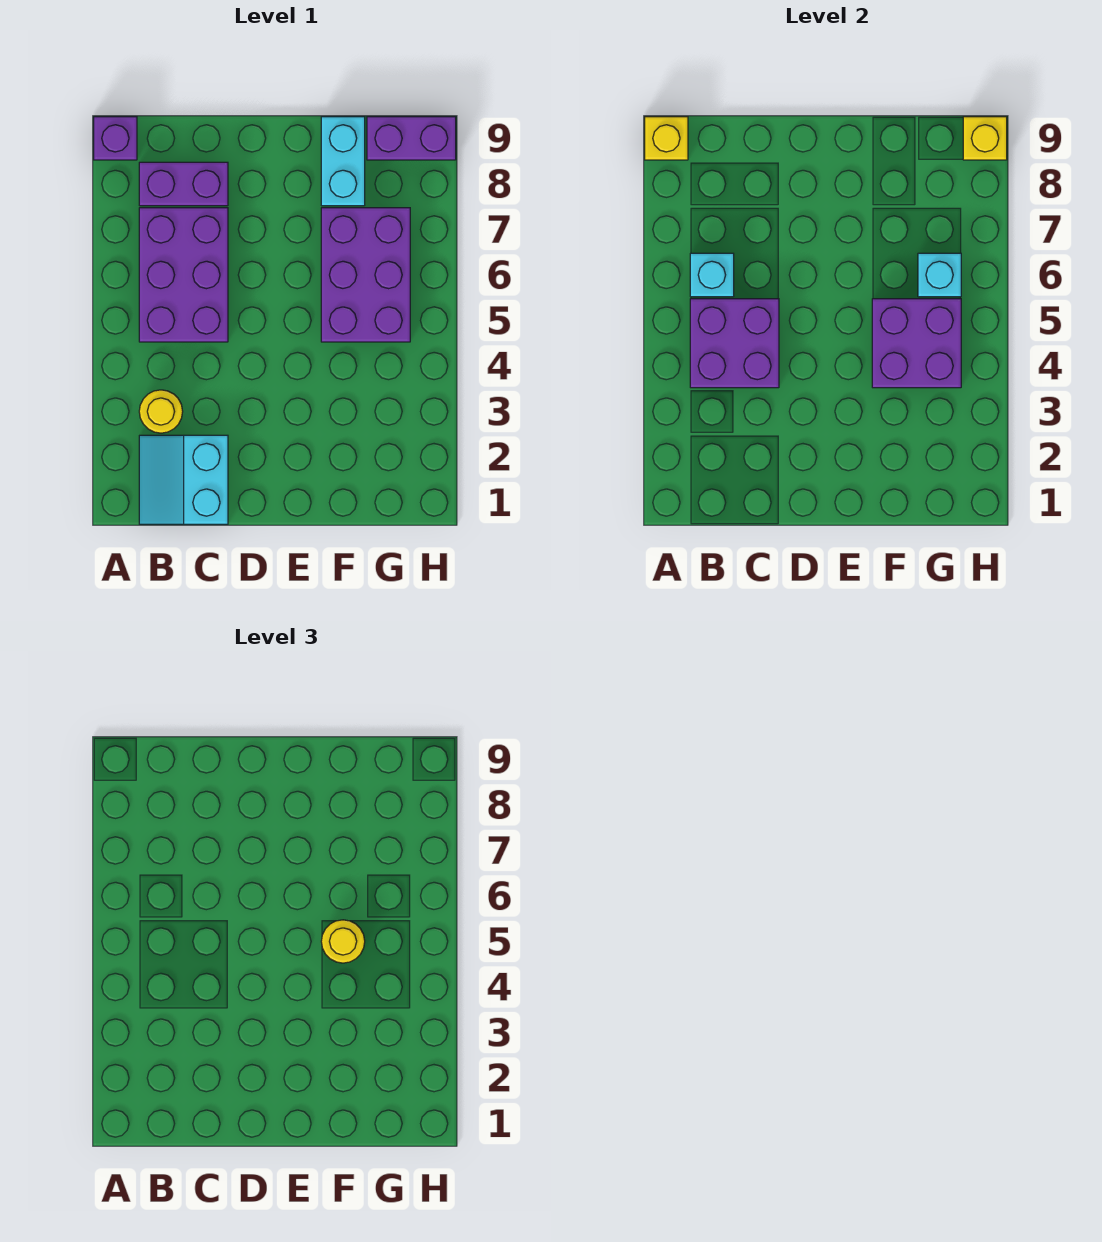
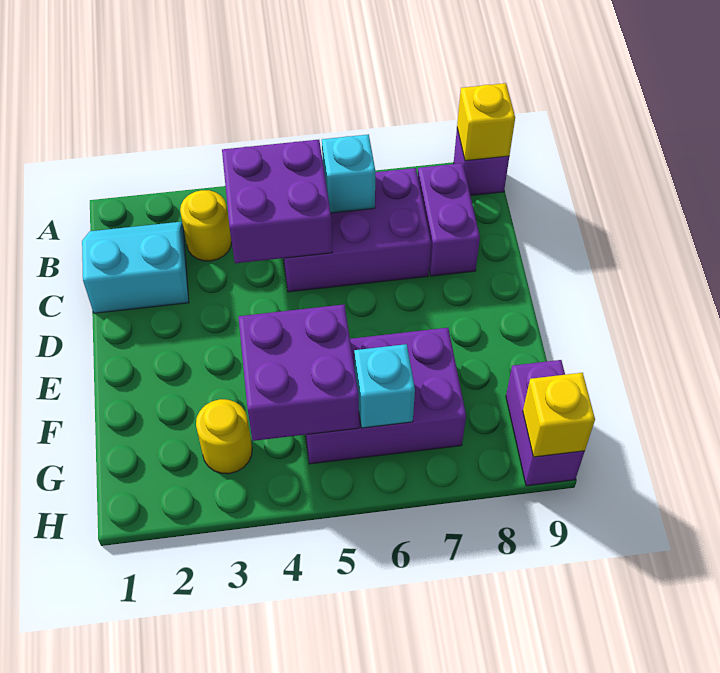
yellow round brick F5 level 3 -> yellow round brick G3 level 1
cyan brick F8:F9 level 1 -> none

